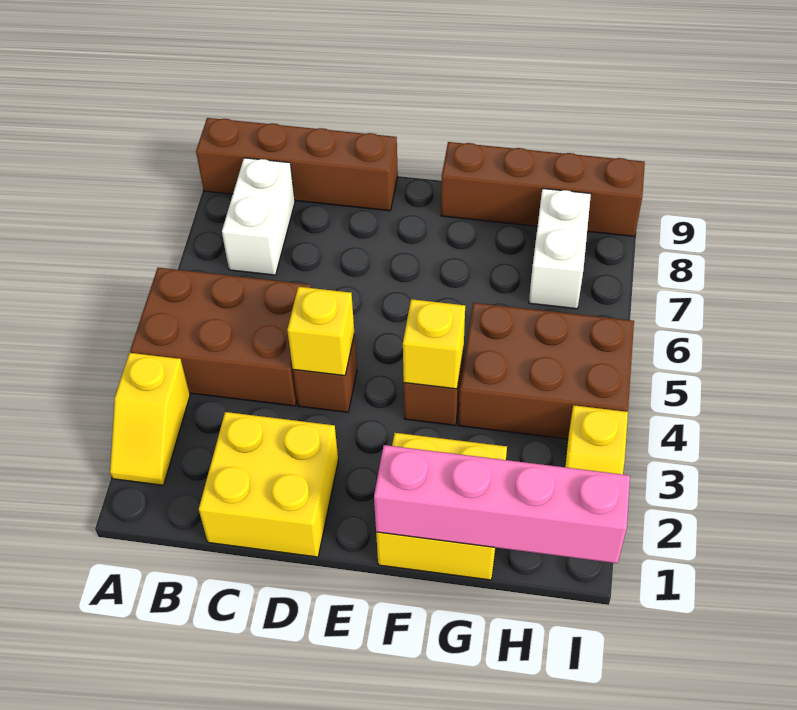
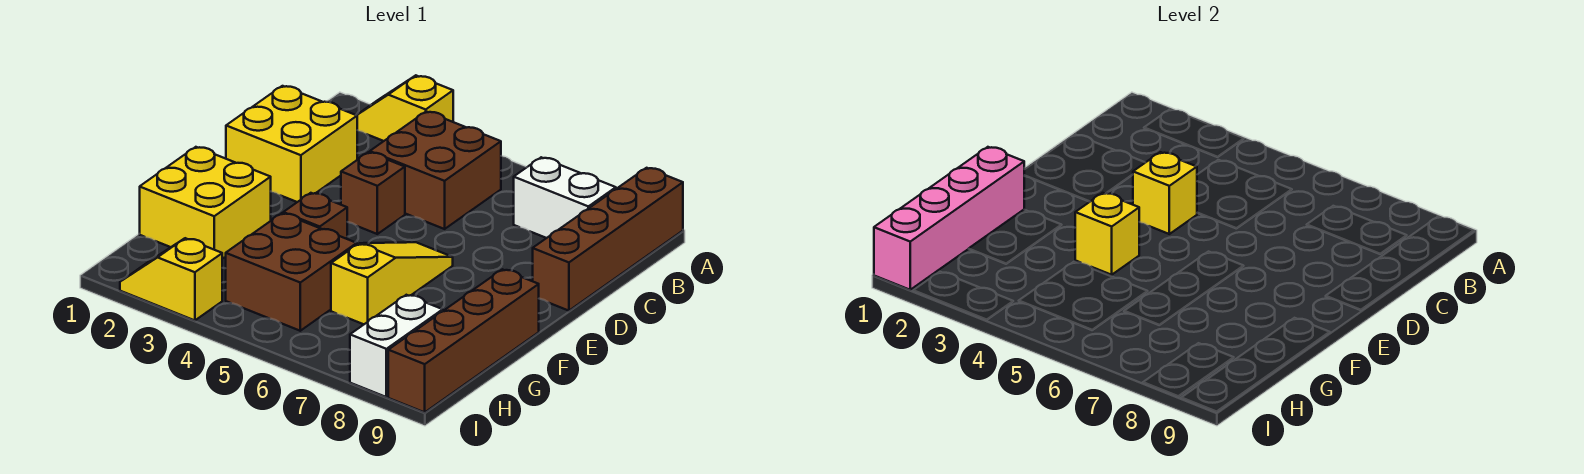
brown brick A4:C5 level 1 -> brown brick B4:C5 level 1
none -> yellow slope E6:G6 level 1 top G
brown brick G4:I5 level 1 -> brown brick G4:H5 level 1
white brick H7:H8 level 1 -> white brick H8:I8 level 1

